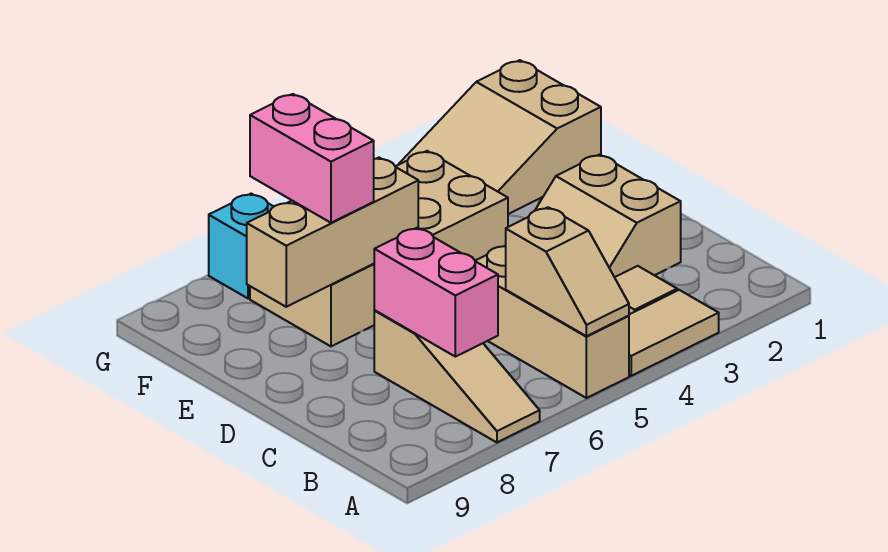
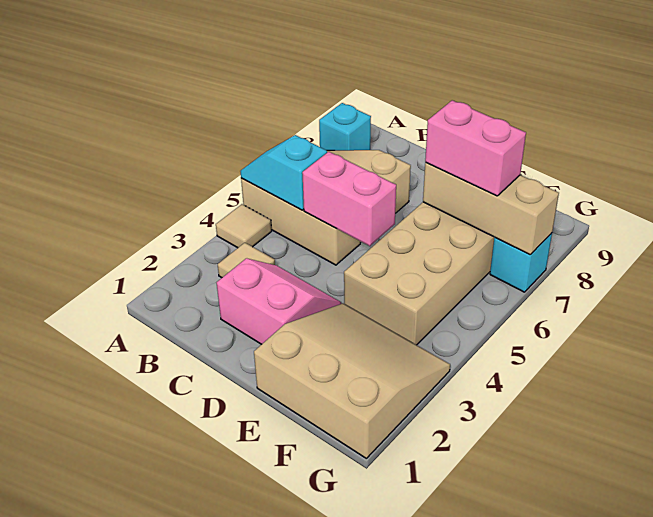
tan tile A3:A4 level 1 -> tan tile A4 level 1
tan slope A5:B5 level 2 top B -> cyan slope A5:B5 level 2 top B
none -> cyan brick A8 level 1
pink brick B7:C7 level 2 -> pink brick C5:D5 level 2
tan slope C2:D3 level 1 top 2 -> pink slope C2:D3 level 1 top 2
tan brick E6:E8 level 2 -> tan brick E7:G7 level 2
tan slope F1:G3 level 1 top 1 -> tan slope E1:G3 level 1 top 1

